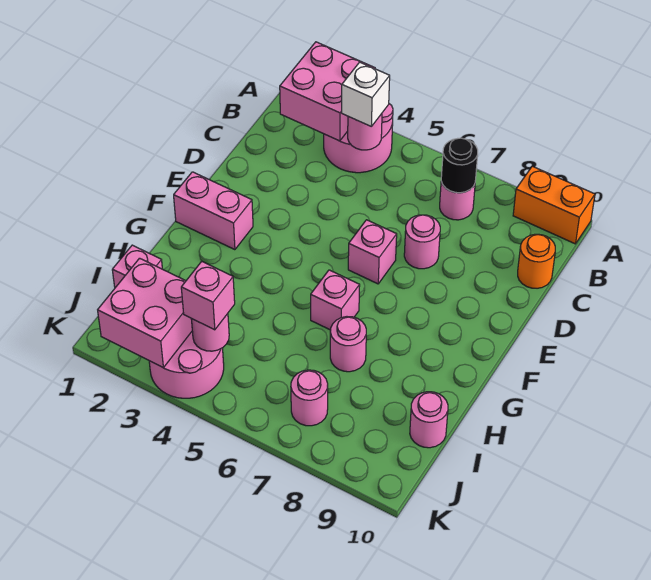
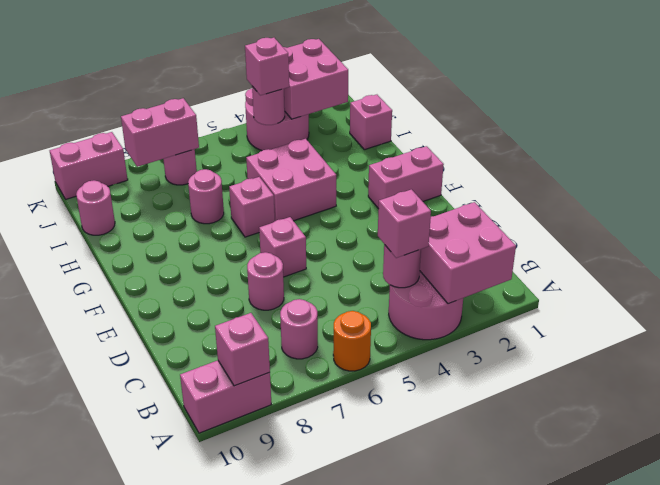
orange brick A9:A10 level 1 -> pink brick A9:A10 level 1
none -> pink brick A9 level 2
white brick B4 level 3 -> pink brick B4 level 3
black round brick B7 level 2 -> none
orange round brick C10 level 1 -> orange round brick A6 level 1
none -> pink brick G4:H5 level 1
none -> pink brick J7:J8 level 2
none -> pink brick K9:K10 level 1

